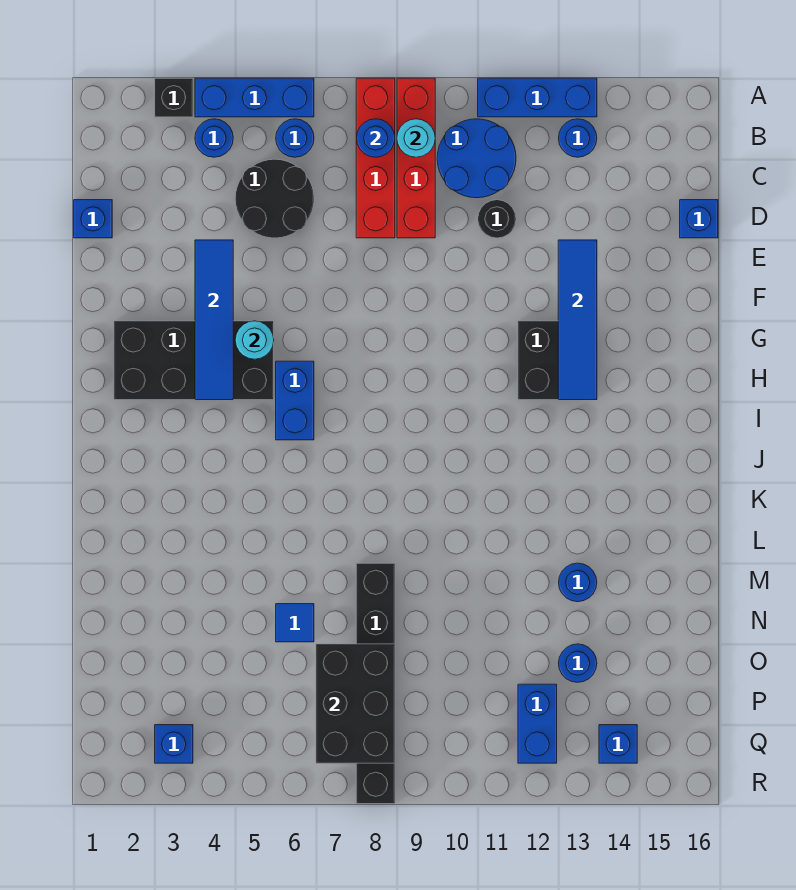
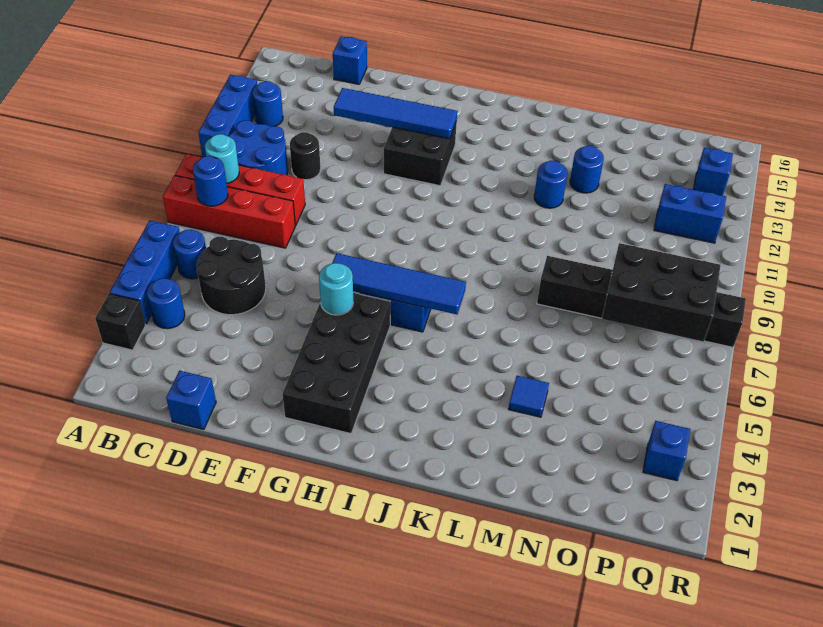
blue tile E4:H4 level 2 -> blue tile G6:J6 level 2
blue tile N6 level 1 -> blue tile M4 level 1
blue round brick O13 level 1 -> blue round brick L12 level 1

